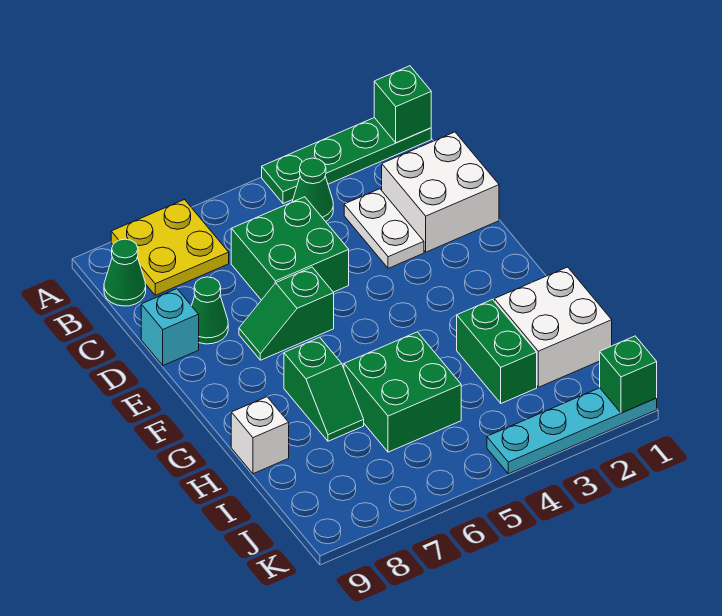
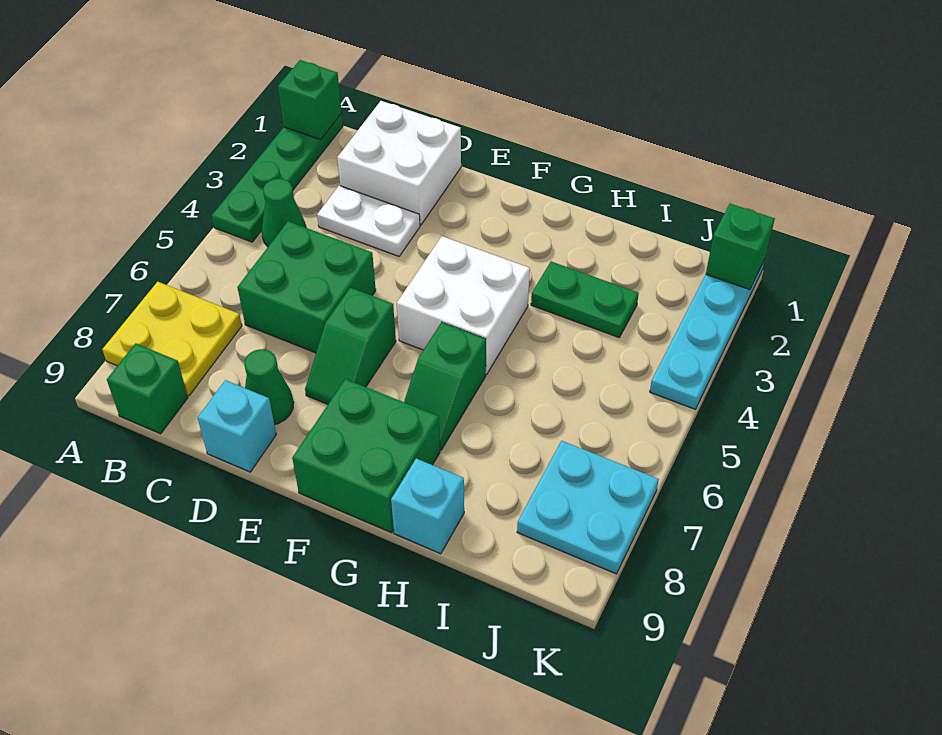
green cone B9 level 1 -> green brick B9 level 1
green slope G7:H7 level 1 top G -> green slope G6:G7 level 1 top 6
white brick H1:I2 level 1 -> white brick F4:G5 level 1
green brick H3:I3 level 1 -> green plate H3:I3 level 1
green brick H5:I6 level 1 -> green brick F8:G9 level 1
white brick H9 level 1 -> cyan brick H9 level 1
none -> cyan plate J7:K8 level 1

